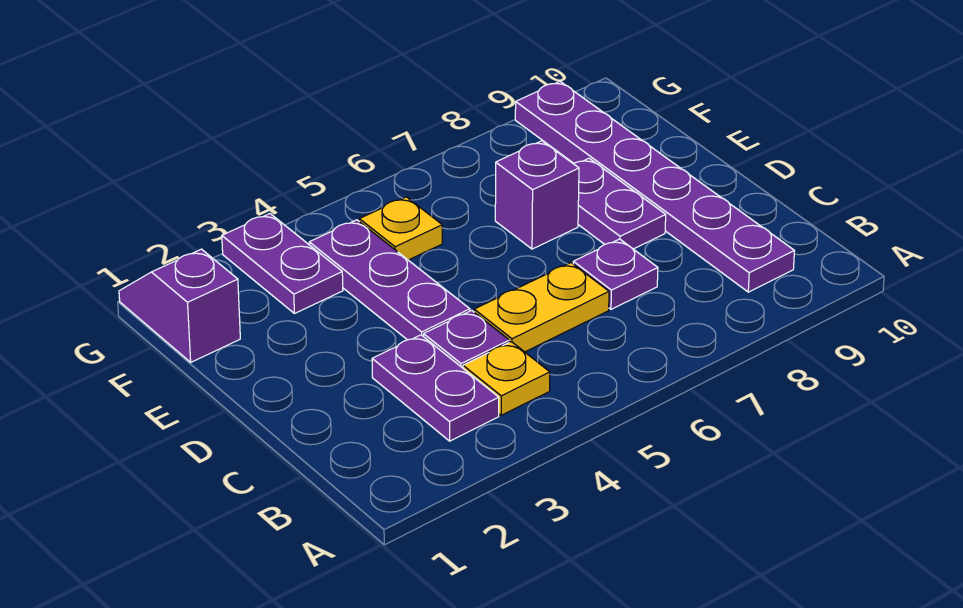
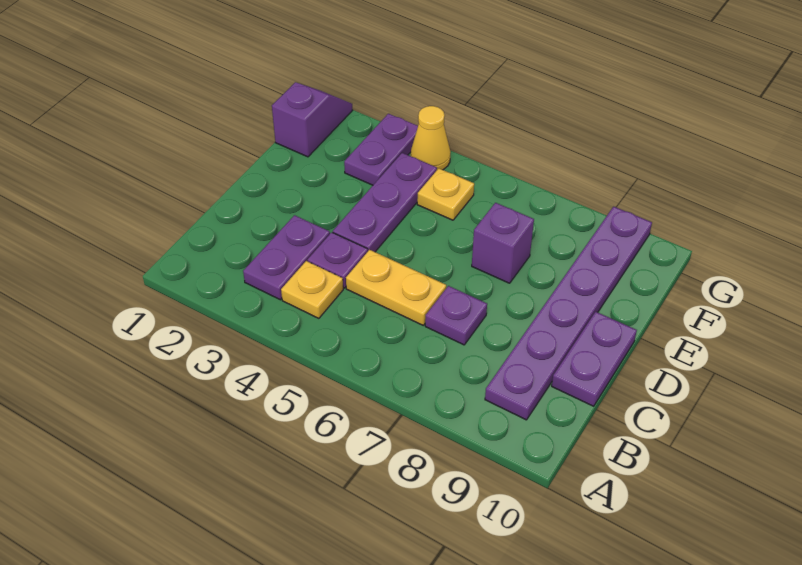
purple plate D8:E8 level 1 -> purple plate C10:D10 level 1
none -> yellow cone G4 level 1

